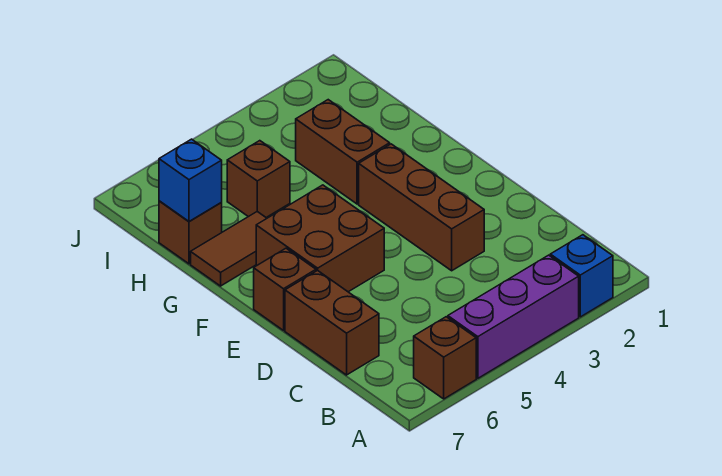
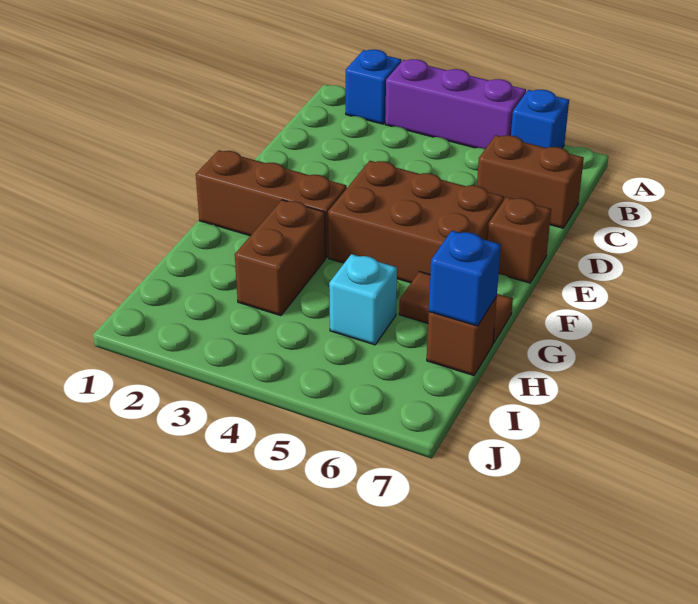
brown brick A6 level 1 -> blue brick A6 level 1
brown brick C7:D7 level 1 -> brown brick C6:C7 level 1
brown brick D3:F3 level 1 -> brown brick F1:F3 level 1
brown brick E5:F6 level 1 -> brown brick E4:F6 level 1
brown brick H5 level 1 -> cyan brick H5 level 1

